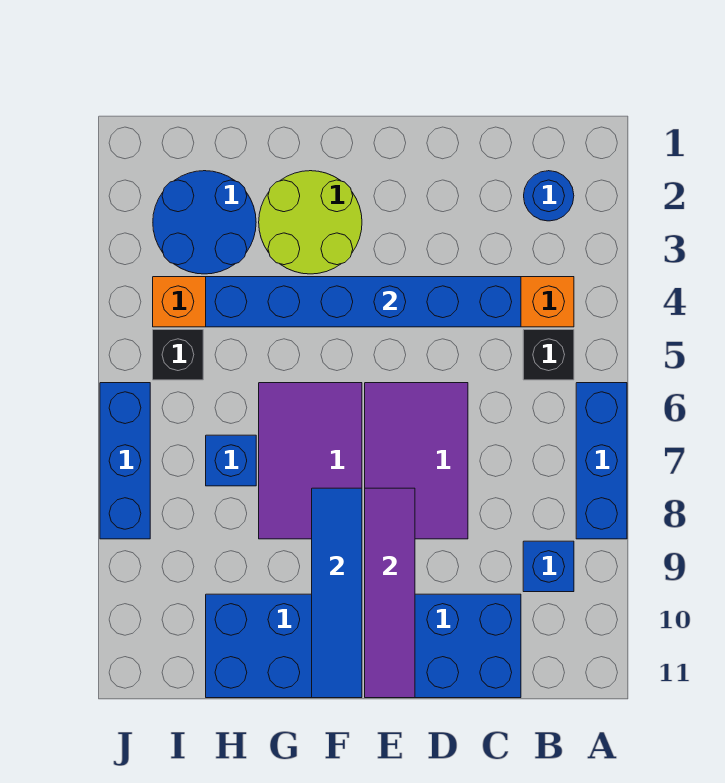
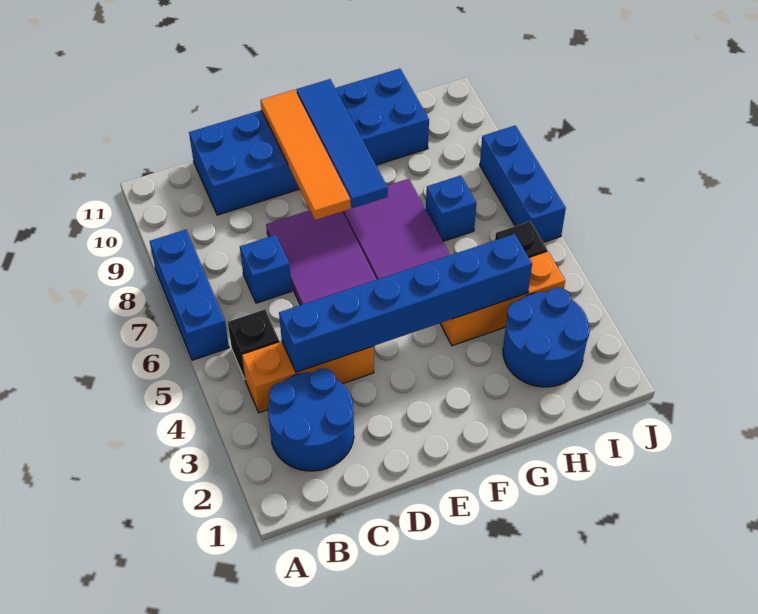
blue round brick B2 level 1 -> blue round brick B2:C3 level 1
blue brick B9 level 1 -> blue brick C7 level 1
purple tile E8:E11 level 2 -> orange tile E8:E11 level 2
lime round brick F2:G3 level 1 -> none

